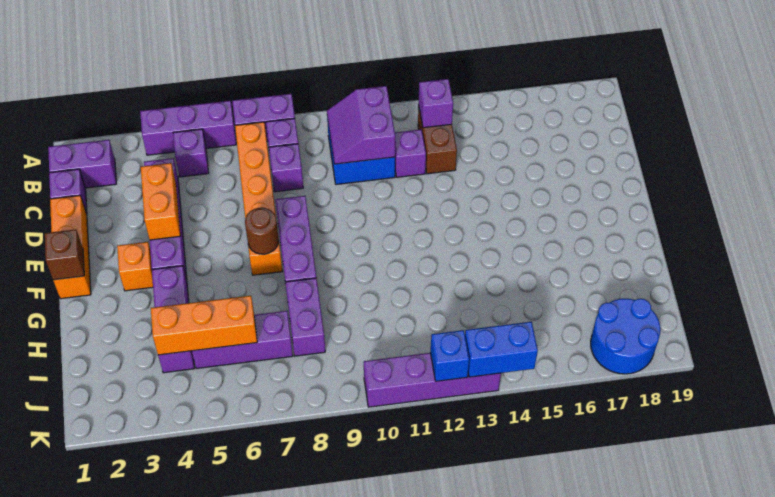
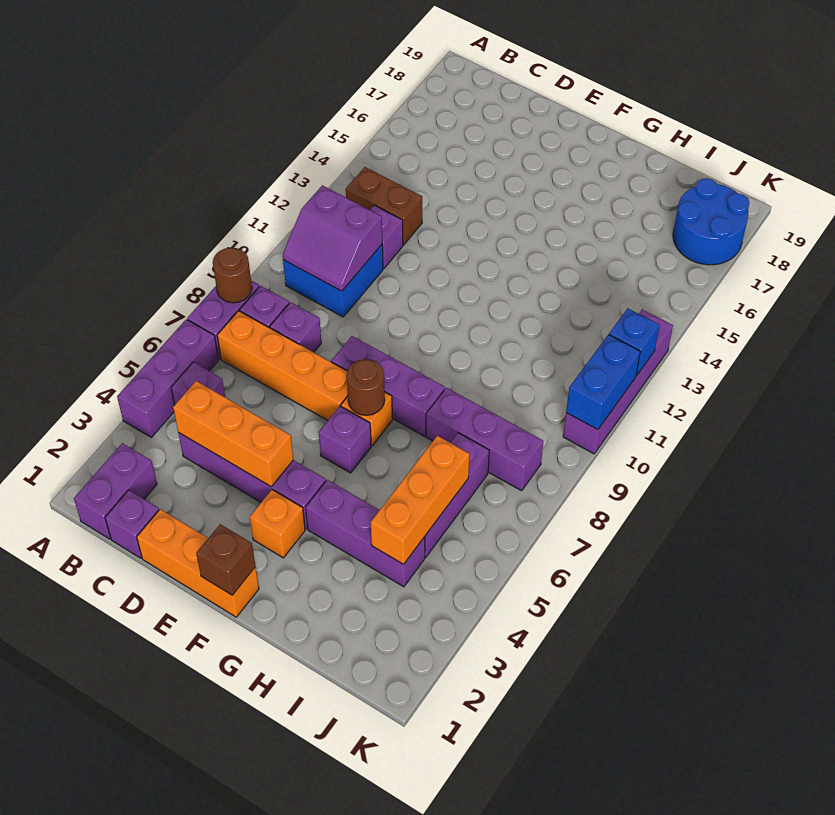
none -> brown round brick A8 level 2
purple brick B13 level 2 -> purple brick F6 level 1
orange brick D4:E4 level 2 -> orange brick C4:E4 level 2
purple brick H8:I8 level 1 -> purple brick H8:J8 level 1
blue brick K13:K14 level 2 -> blue brick K10:K11 level 2

